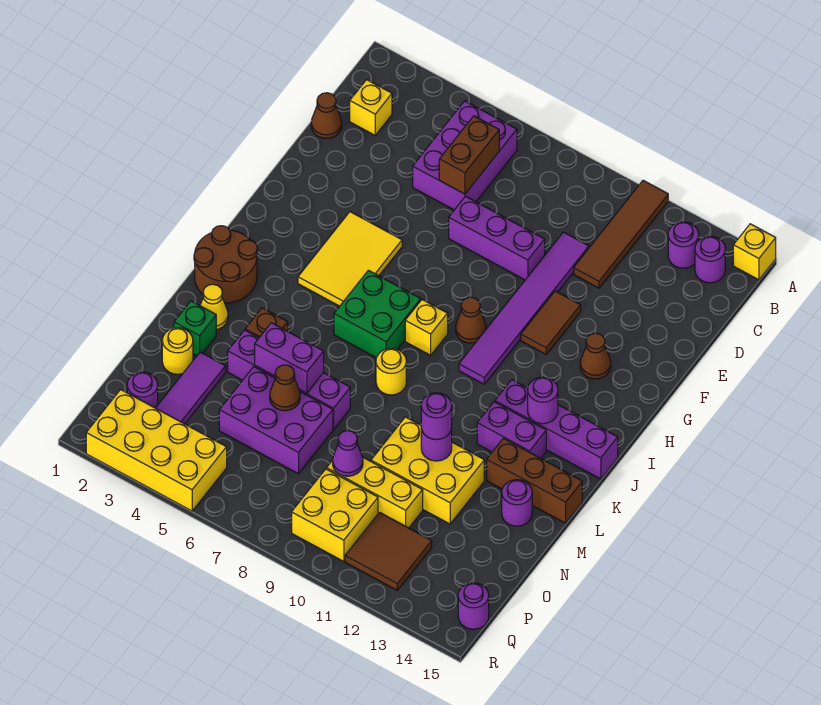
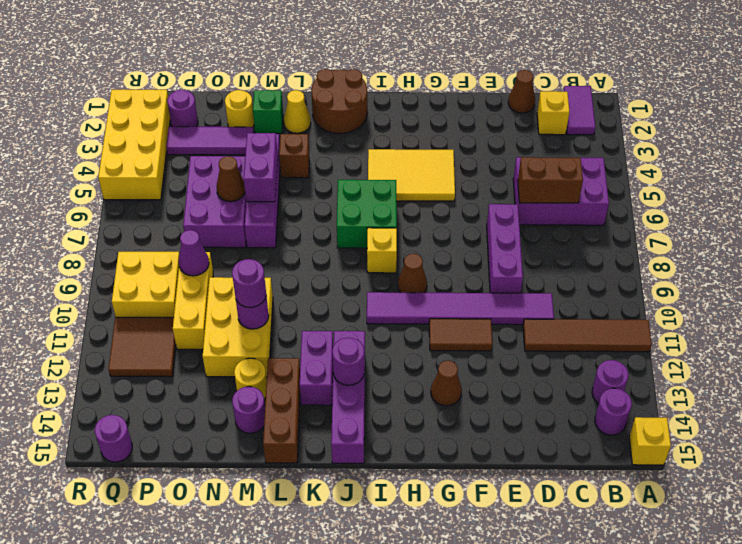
none -> purple tile B1:B2 level 1
yellow round brick K8 level 1 -> yellow round brick M13 level 1

